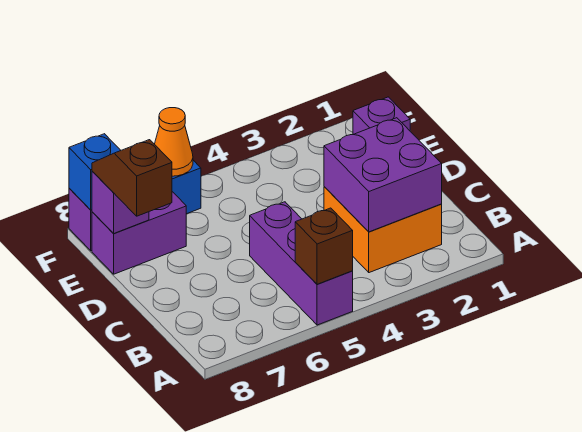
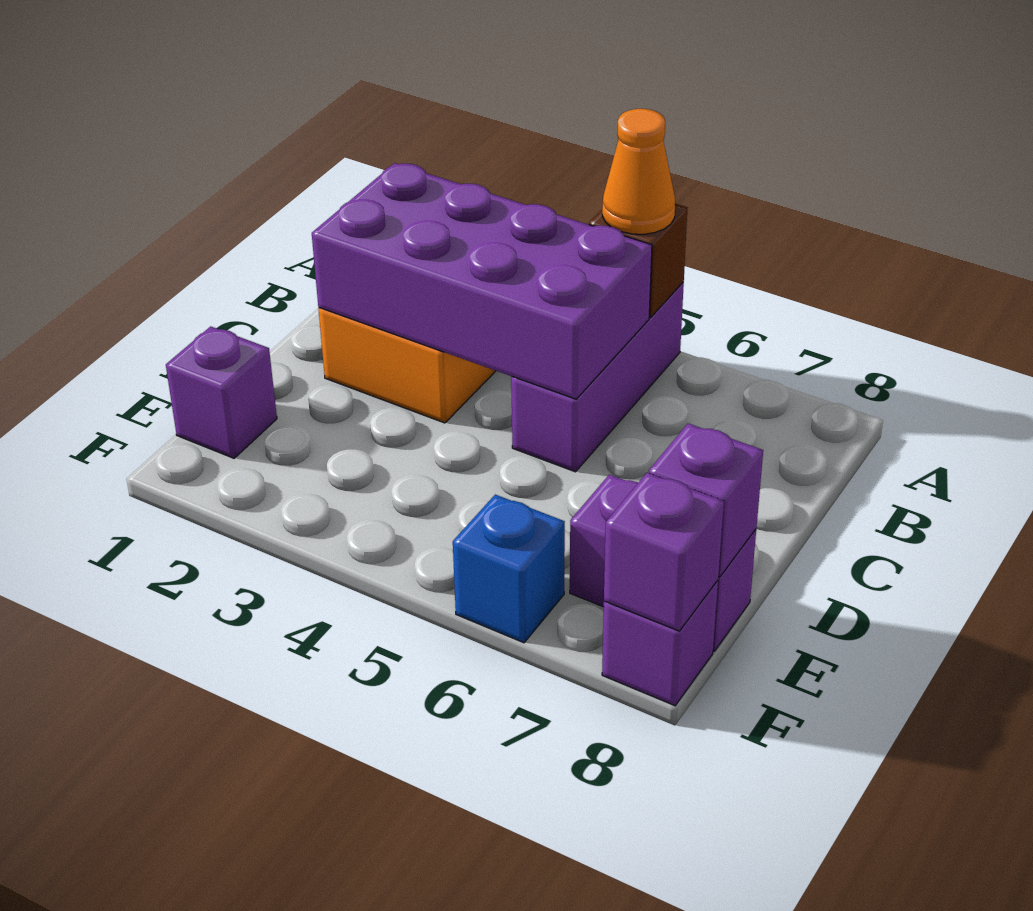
purple brick B2:C3 level 2 -> purple brick B2:C5 level 2
brown slope D8:E8 level 3 top D -> none
orange cone F6 level 2 -> orange cone A5 level 3
blue brick F8 level 2 -> purple brick F8 level 2

